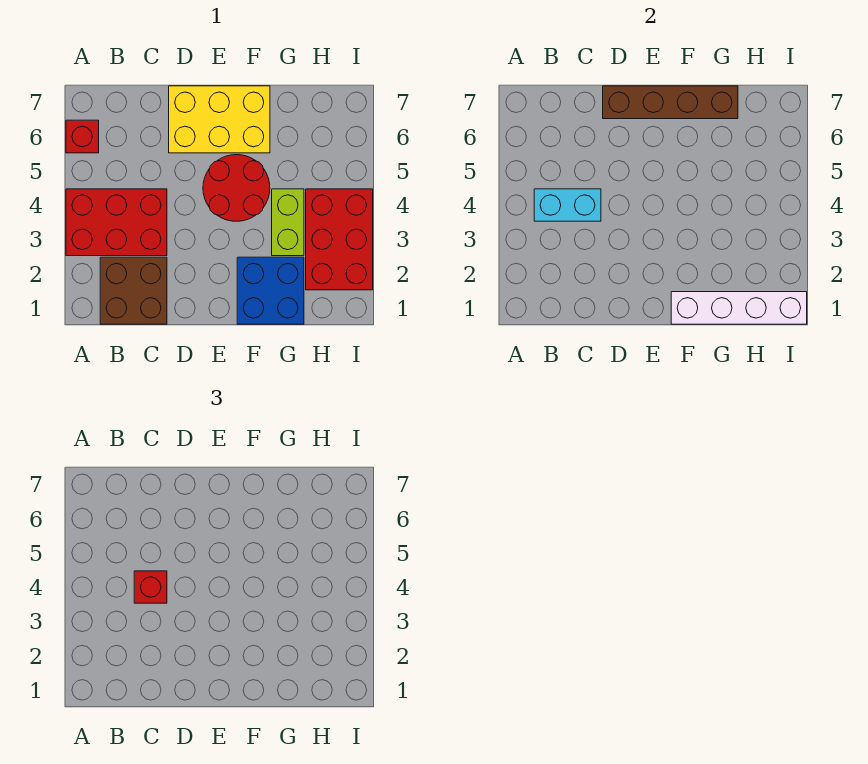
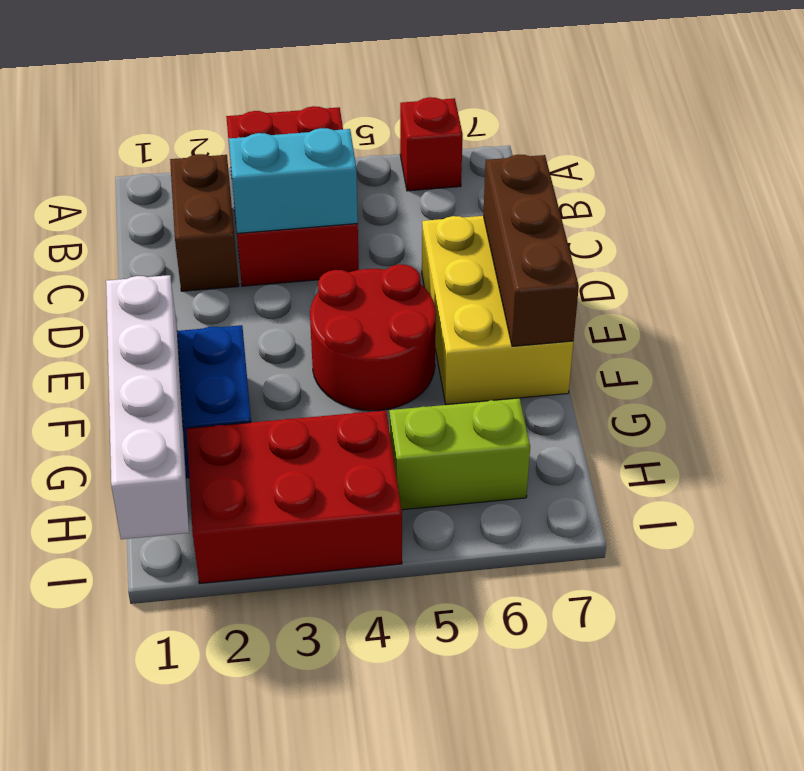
brown brick B1:C2 level 1 -> brown brick B2:C2 level 1
cyan brick B4:C4 level 2 -> cyan brick C3:C4 level 2
red brick C4 level 3 -> none
brown brick D7:G7 level 2 -> brown brick D7:F7 level 2
lime brick G3:G4 level 1 -> lime brick H5:H6 level 1

